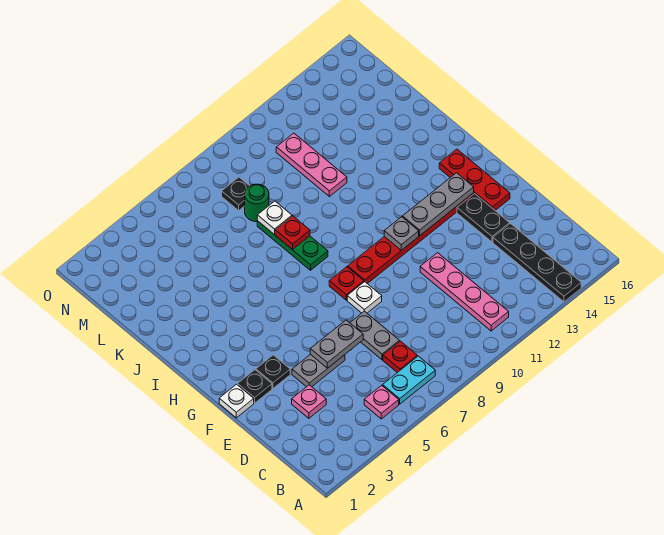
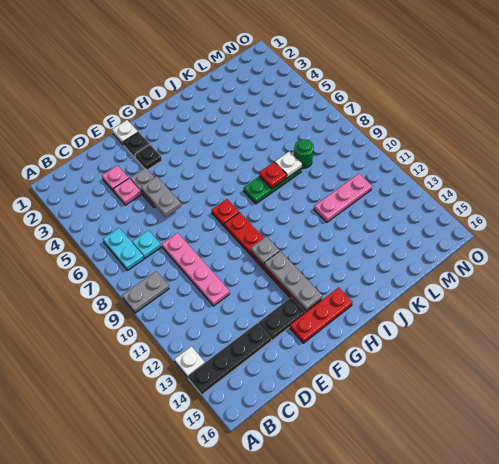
pink plate B5 level 1 -> pink plate D4 level 1
pink plate B11:E11 level 1 -> pink plate D8:D11 level 1
red plate C7 level 1 -> cyan plate C7 level 1
grey plate D7:E7 level 1 -> grey plate A9:B9 level 1
white plate F8 level 1 -> white plate A13 level 1
black plate M8 level 1 -> none

